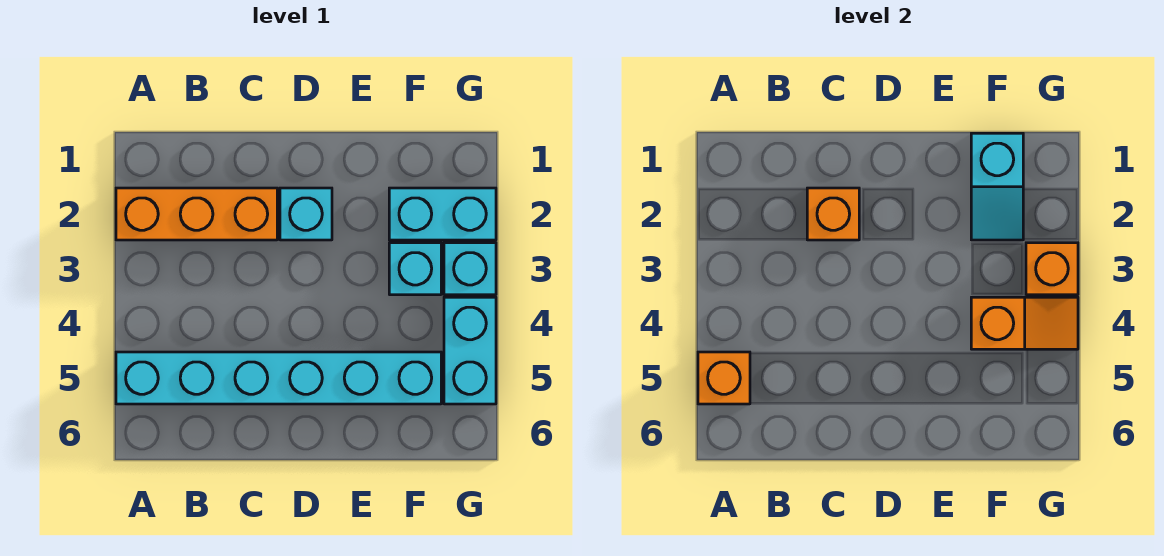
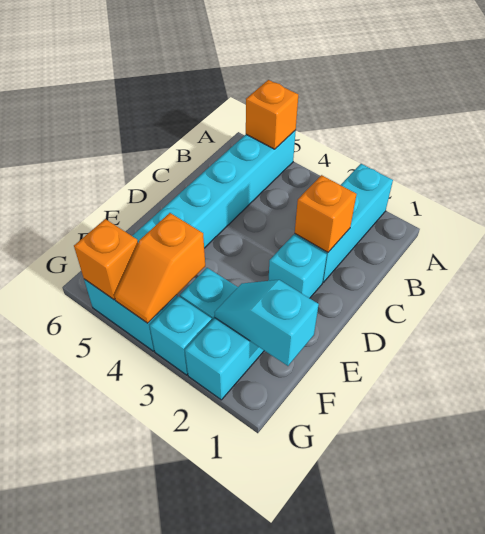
orange brick A2:C2 level 1 -> cyan brick A2:C2 level 1
orange brick G3 level 2 -> orange brick G5 level 2

